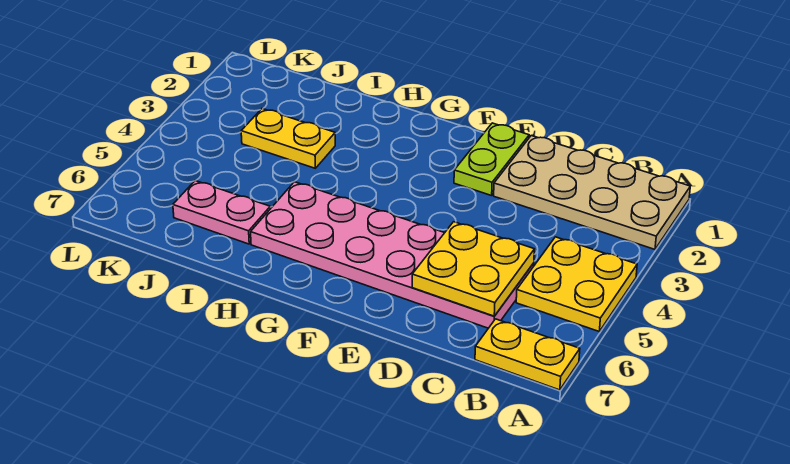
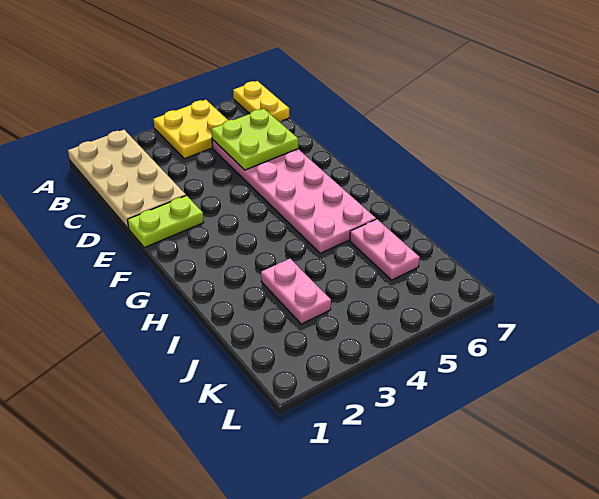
yellow plate C5:D6 level 2 -> lime plate C5:D6 level 2
yellow plate I3:J3 level 1 -> pink plate I3:J3 level 1

